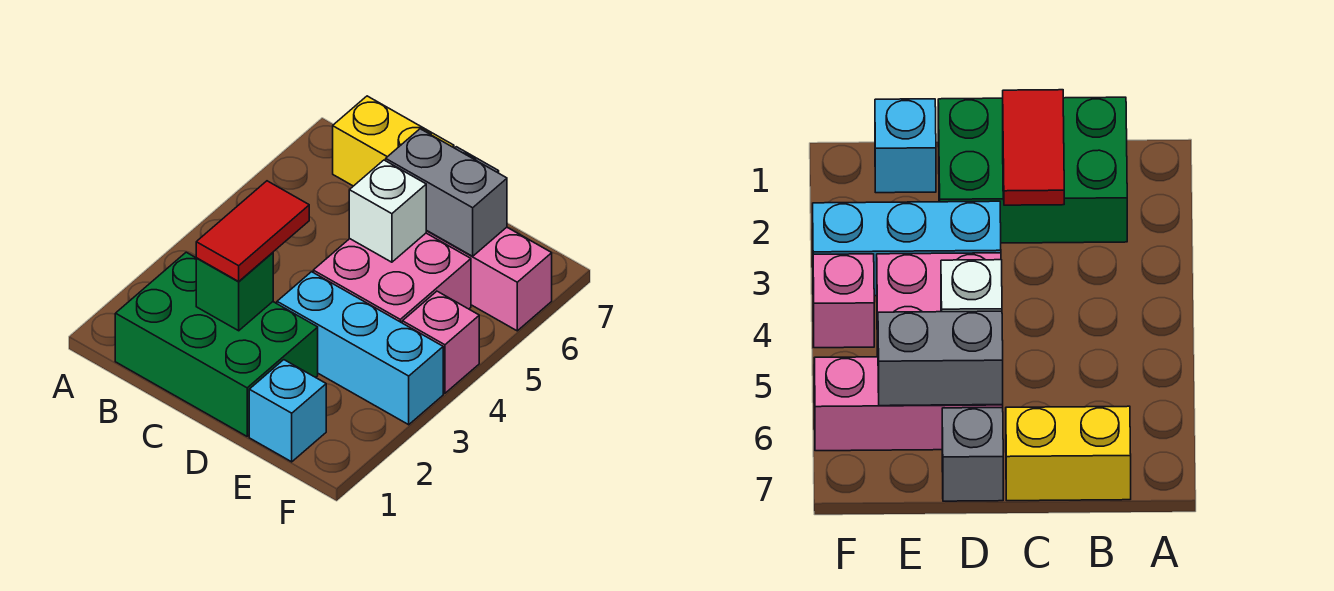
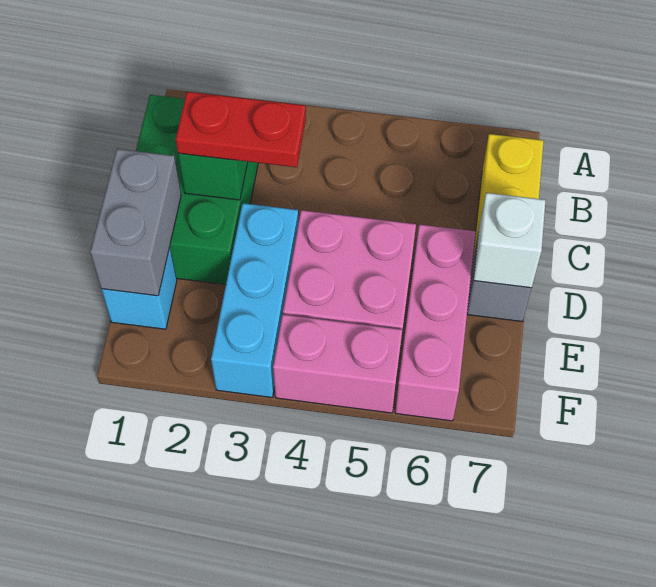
red tile C2:C3 level 3 -> red plate C2:C3 level 3
white brick D5 level 2 -> white brick D7 level 2
grey brick D6:E6 level 2 -> grey brick D1:E1 level 2
pink brick F4 level 1 -> pink brick F4:F5 level 1

